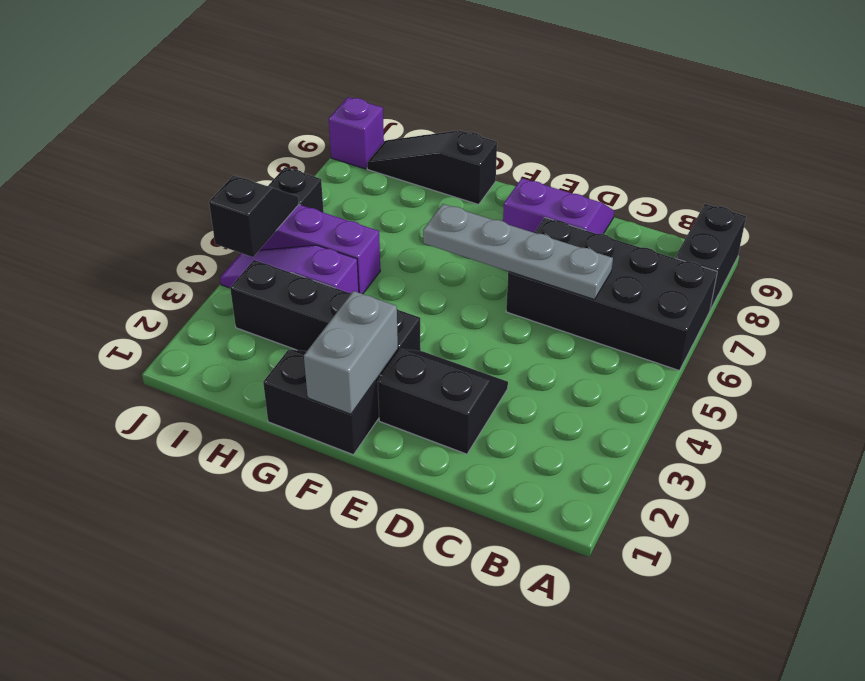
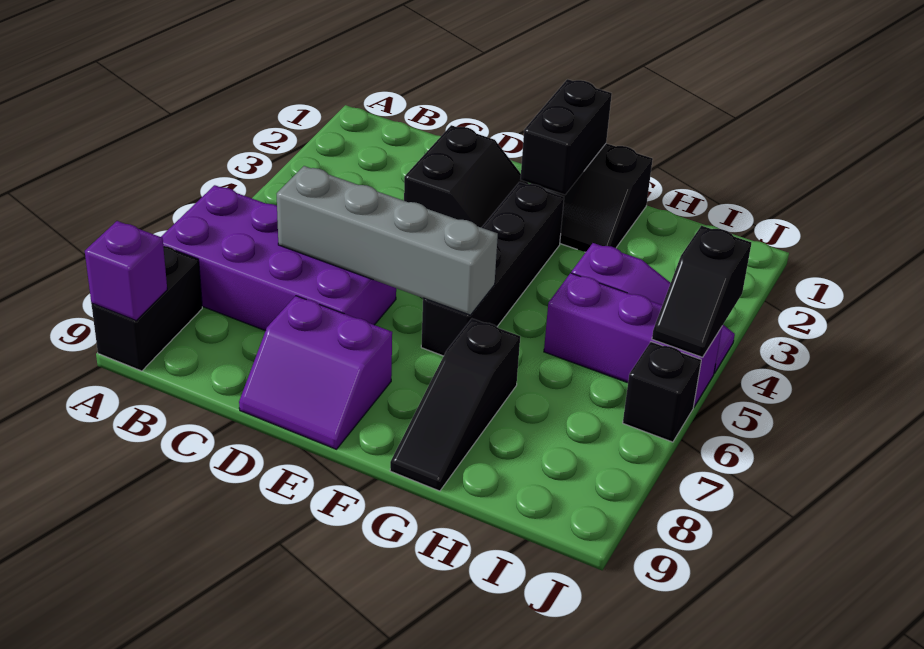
black brick A6:D7 level 1 -> purple brick A6:D7 level 1
grey plate C6:F6 level 2 -> grey brick C6:F6 level 2
black slope D2:E3 level 1 top 2 -> black slope D2:E3 level 1 top D
grey brick F1:F2 level 2 -> black brick F1:F2 level 2
black brick F3:I3 level 1 -> black brick F3:F6 level 1
black slope G9:I9 level 1 top G -> black slope G7:G9 level 1 top 7
purple brick J9 level 1 -> purple brick A9 level 2

